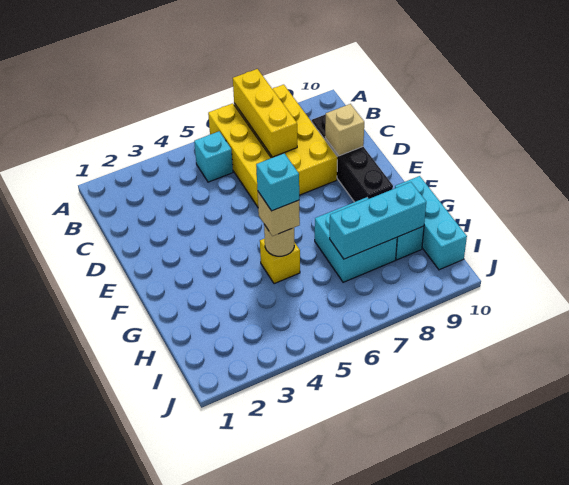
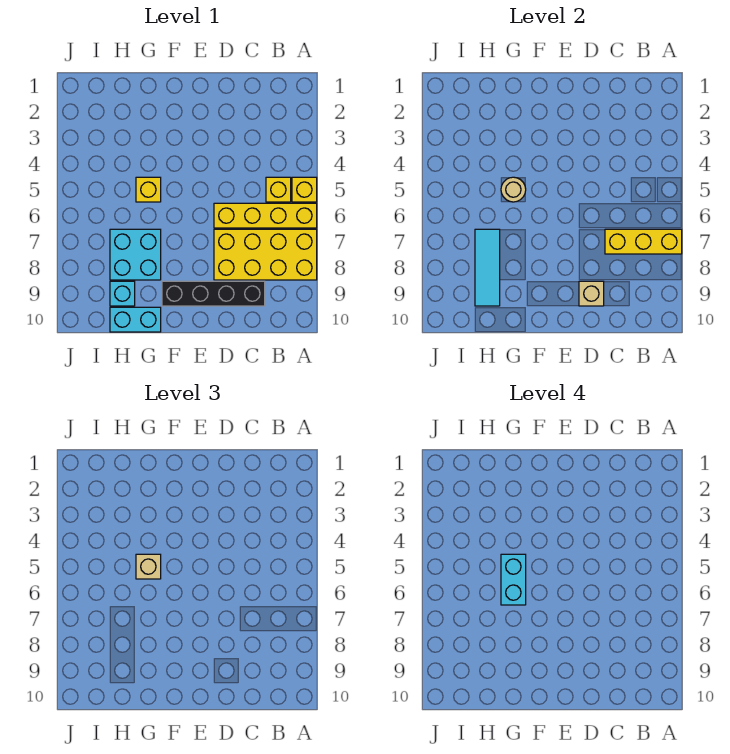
none -> yellow brick A5 level 1
cyan brick B5 level 1 -> yellow brick B5 level 1
cyan brick G5 level 4 -> cyan brick G5:G6 level 4
cyan brick G10:I10 level 1 -> cyan brick G10:H10 level 1
cyan brick H7:H9 level 2 -> cyan tile H7:H9 level 2

